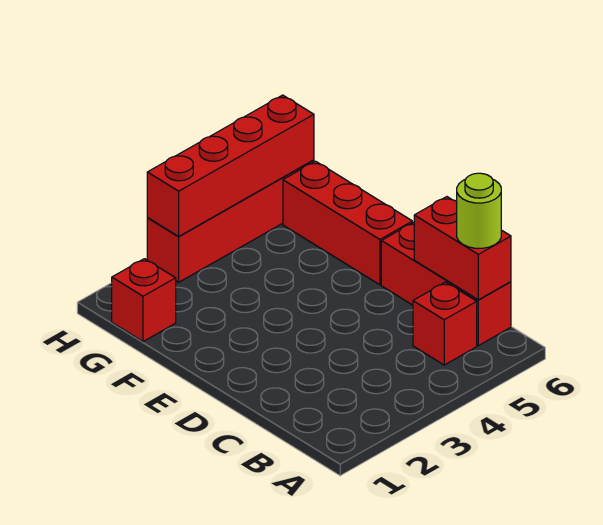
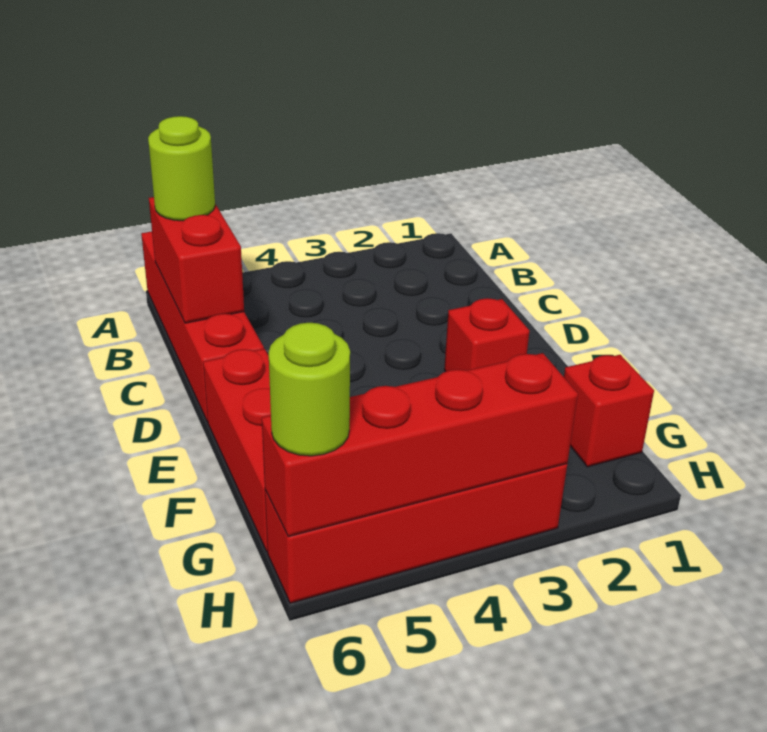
red brick B5 level 1 -> red brick E2 level 1
red brick B6:D6 level 1 -> red brick A6:D6 level 1
none -> lime round brick H6 level 3

